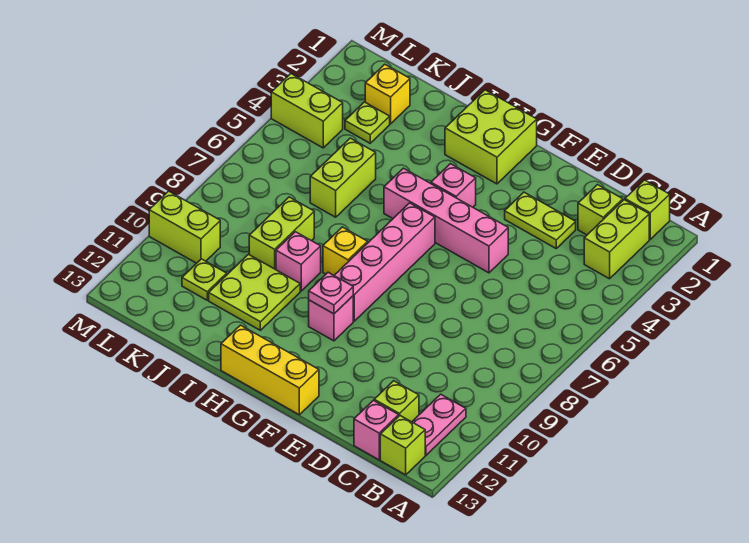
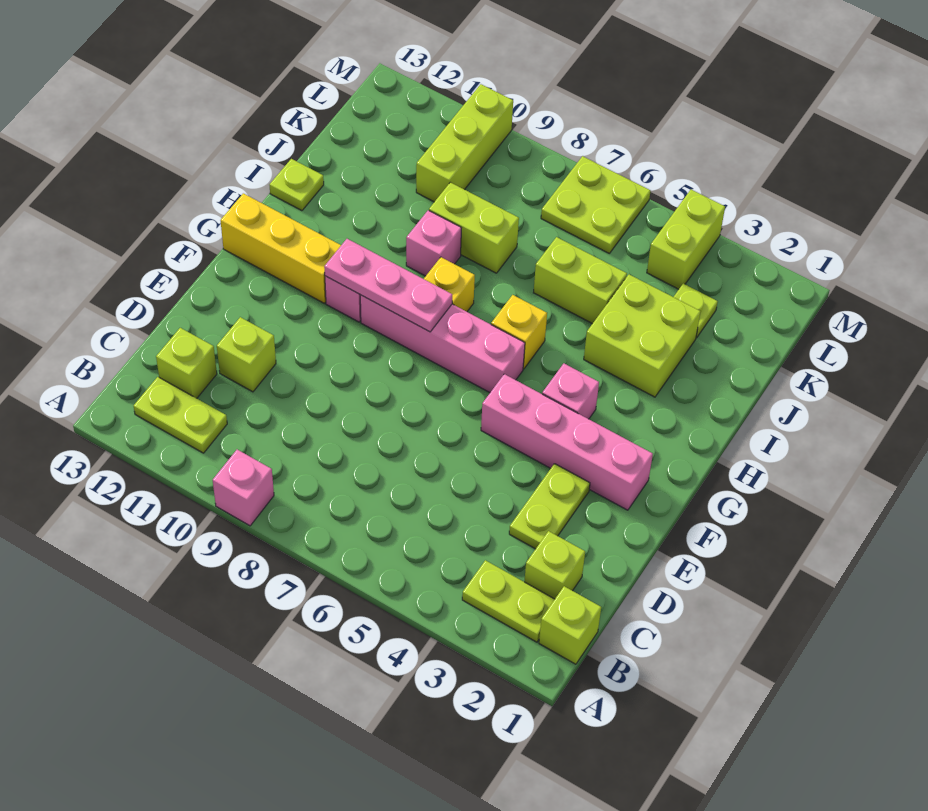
lime brick B2:B3 level 1 -> lime plate B2:B3 level 1
pink plate B11:B12 level 1 -> lime plate B11:B12 level 1
lime brick B13 level 1 -> lime brick D11 level 1
pink brick C13 level 1 -> pink brick A9 level 1
pink brick E5:H5 level 1 -> pink brick F2:F5 level 1
yellow brick F13:H13 level 1 -> yellow brick G11:G13 level 1
lime brick G1:H2 level 1 -> lime brick I3:J4 level 1
pink plate G10 level 2 -> pink plate G8:G10 level 2
lime plate I10:J11 level 1 -> lime plate L6:M7 level 1
yellow brick K2 level 1 -> yellow brick H6 level 1
lime plate K11 level 1 -> lime plate I13 level 1
lime brick L10:M10 level 1 -> lime brick K10:M10 level 1

